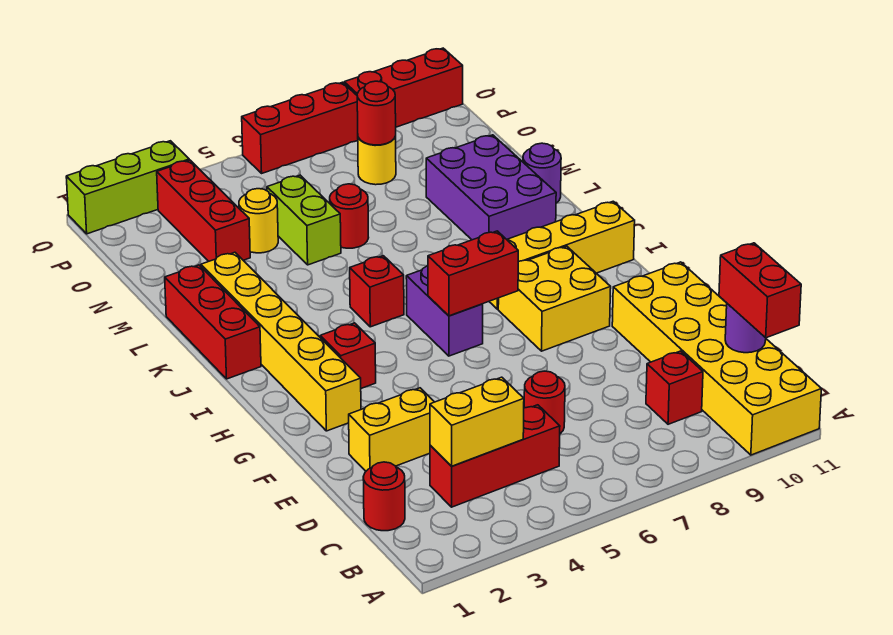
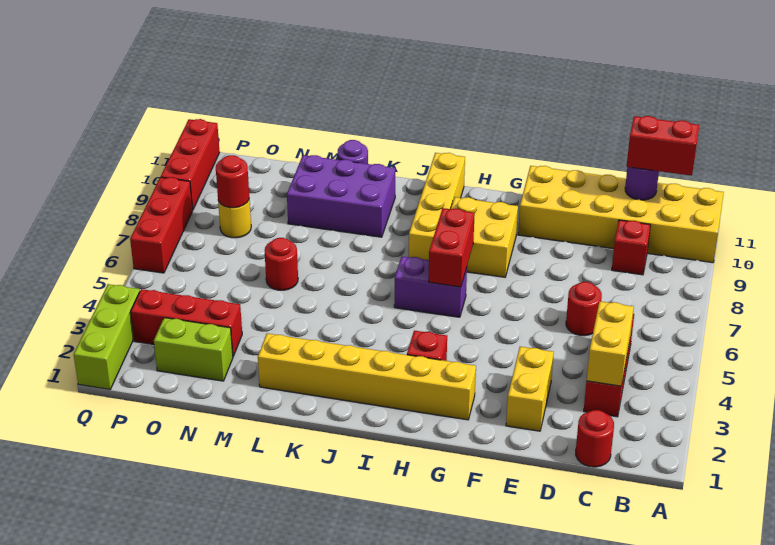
red brick J1:L1 level 1 -> none
red brick J5 level 1 -> none
lime brick M5:N5 level 1 -> lime brick N2:O2 level 1
yellow round brick N4 level 1 -> none

